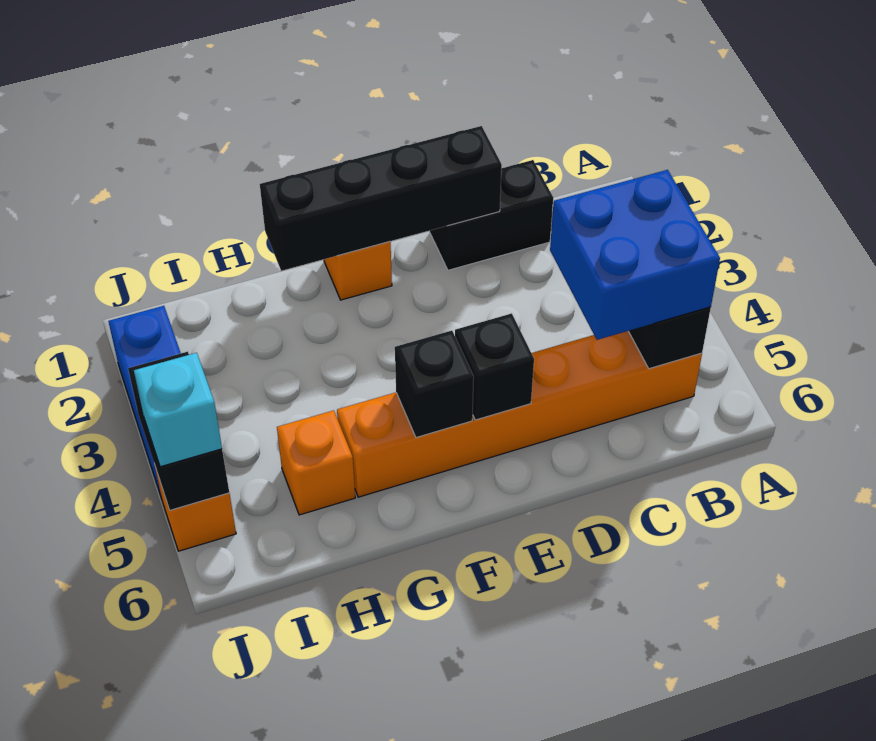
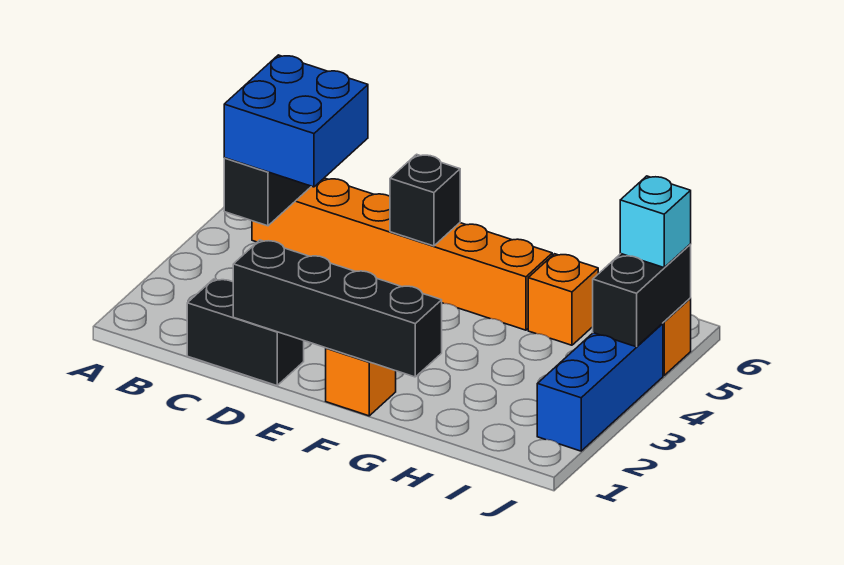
black brick F5 level 2 -> none

